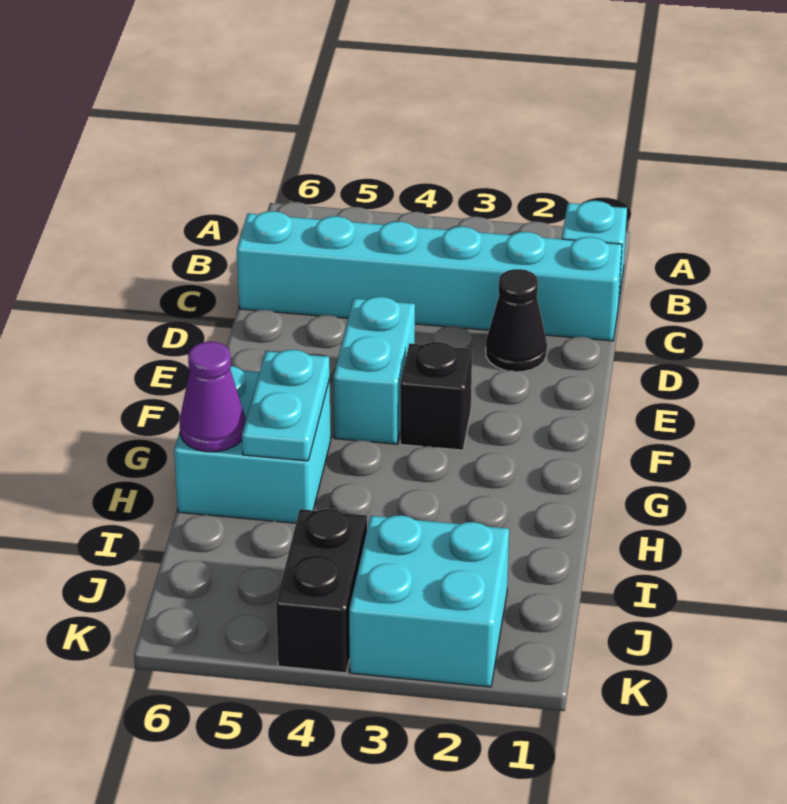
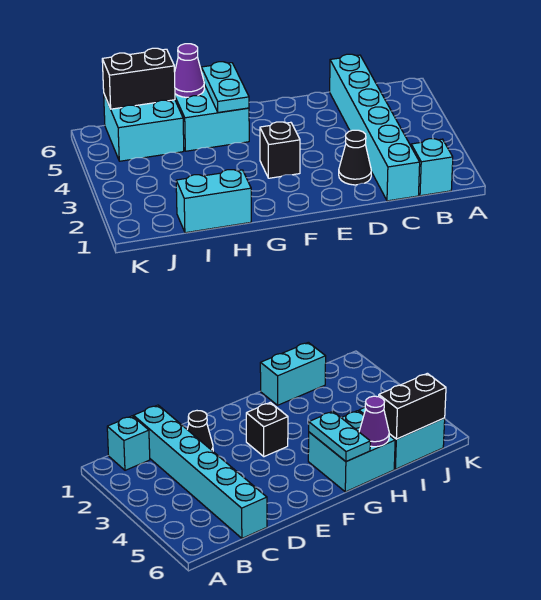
cyan brick E4:F4 level 1 -> cyan brick H1:I1 level 1
cyan plate G5:H5 level 2 -> cyan plate G5:G6 level 2
cyan brick J2:K3 level 1 -> cyan brick I5:J6 level 1
black brick J4:K4 level 1 -> black brick I6:J6 level 2

